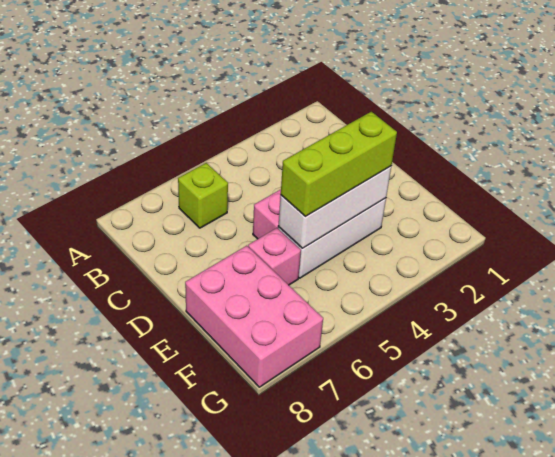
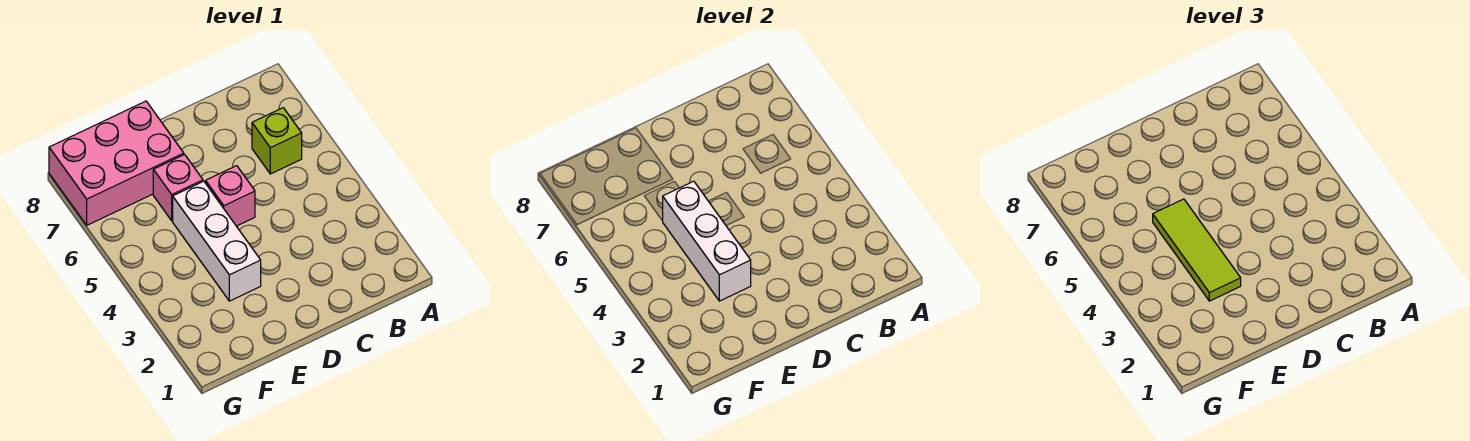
lime brick E3:E5 level 3 -> lime tile E3:E5 level 3

